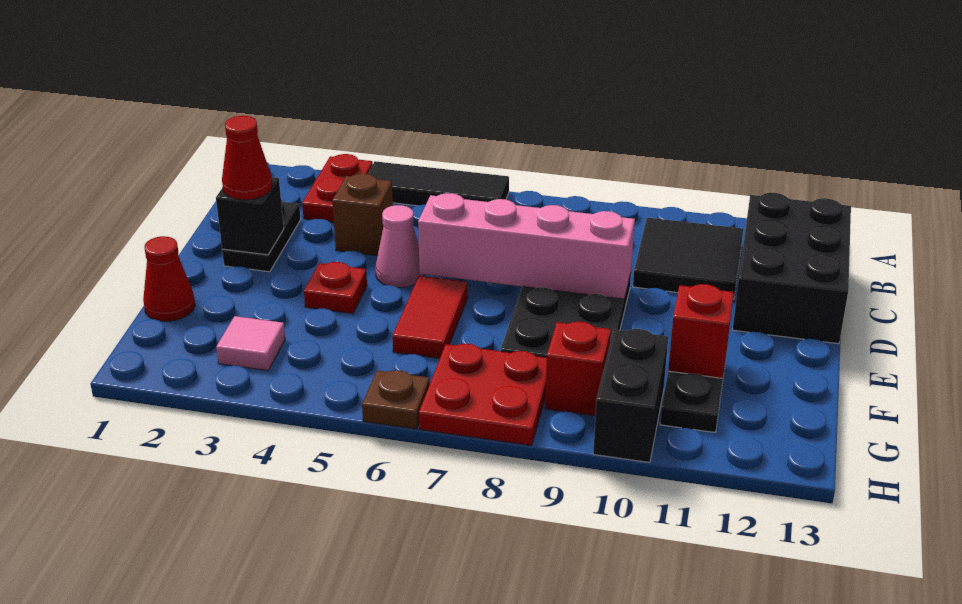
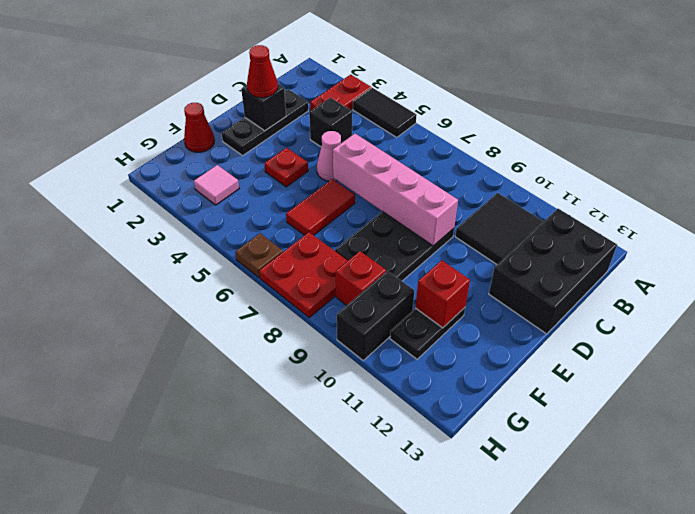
black tile A4:A6 level 1 -> black tile A4:A5 level 1
black plate C2:D2 level 1 -> black plate C2:E2 level 1
brown brick C4 level 1 -> black brick C4 level 1

